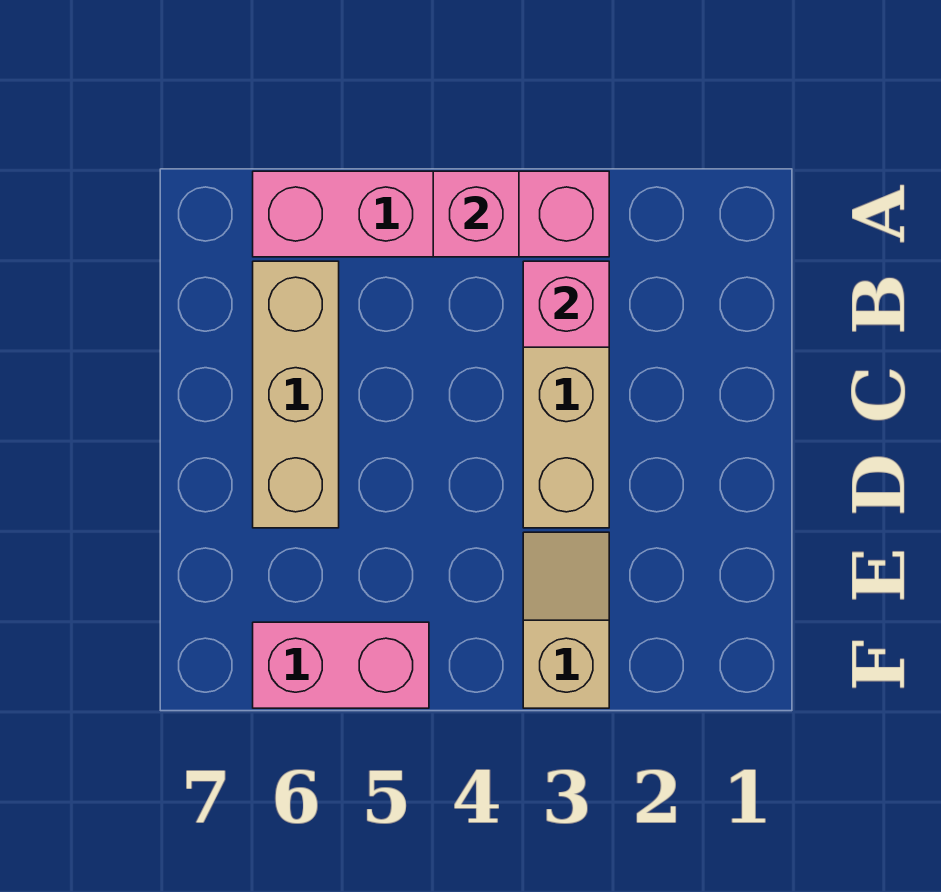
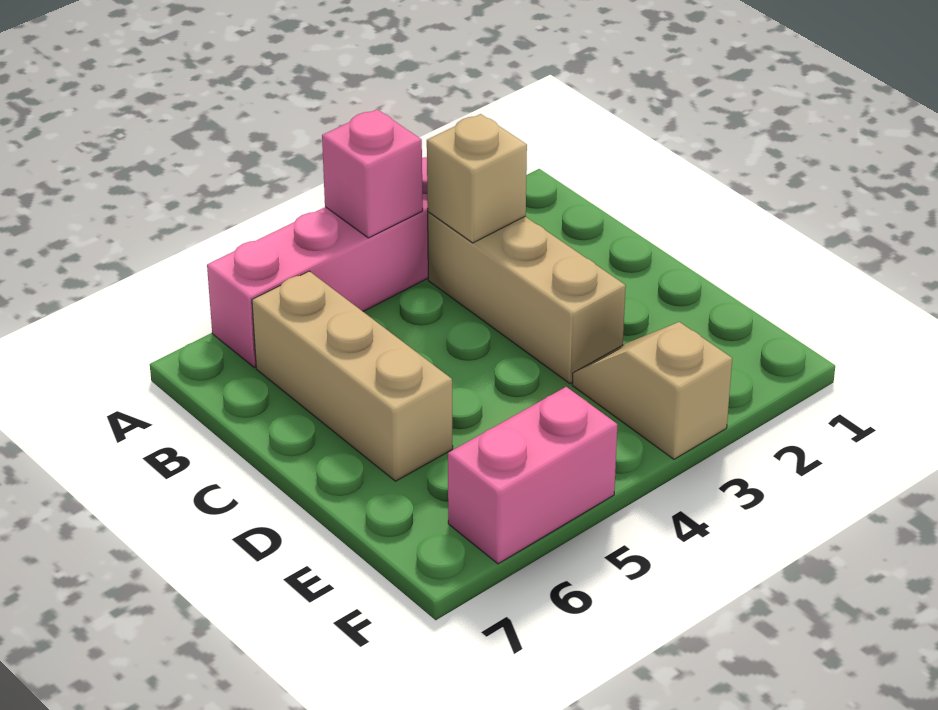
pink brick B3 level 2 -> tan brick B3 level 2

